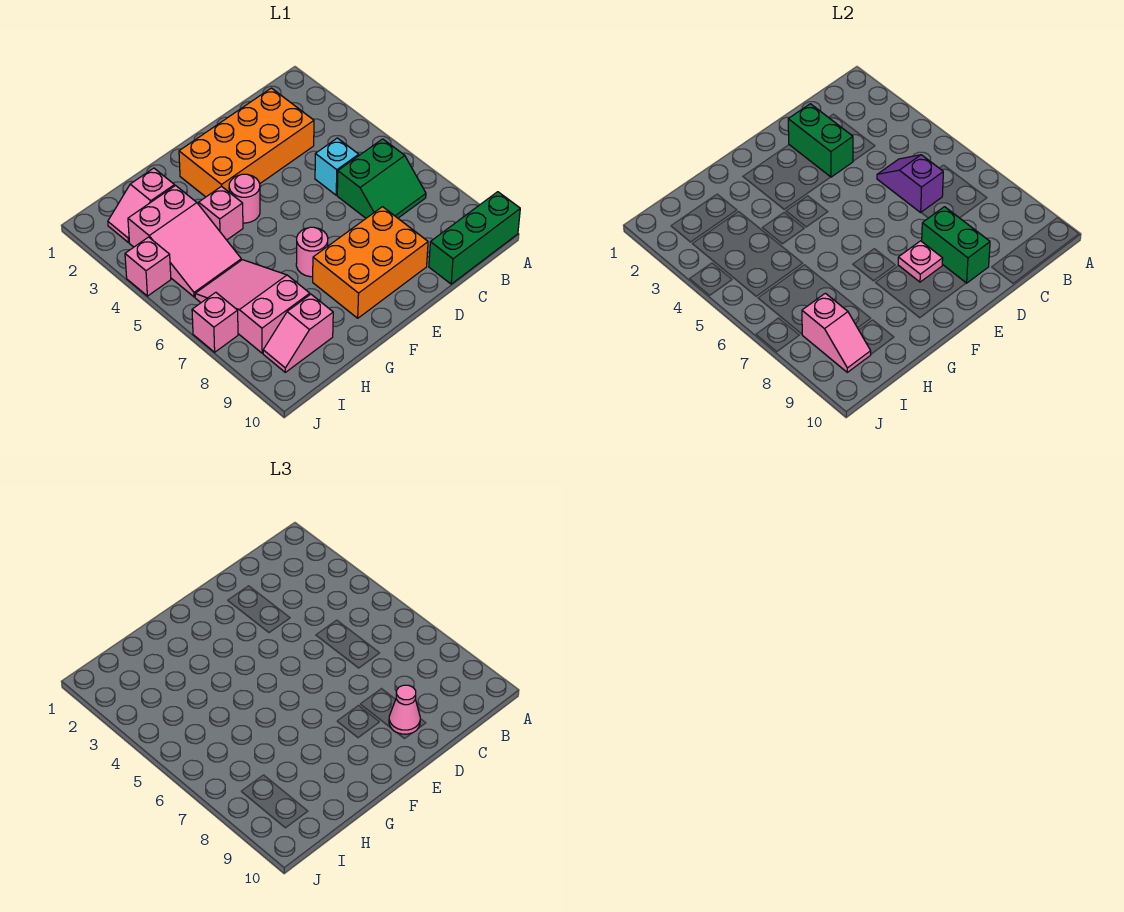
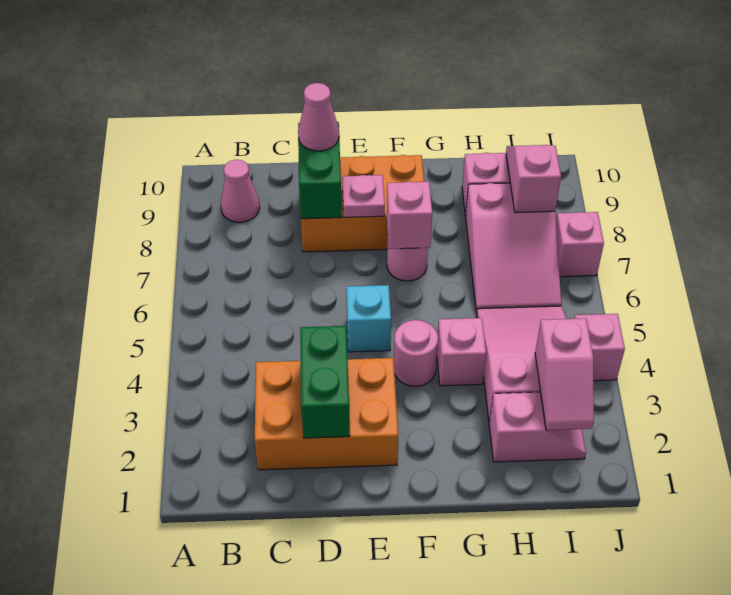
green brick A10:C10 level 1 -> none
green slope B6:C7 level 1 top 6 -> none
none -> pink cone B9 level 1
orange brick C2:F3 level 1 -> orange brick C2:E3 level 1
cyan brick C5 level 1 -> cyan brick E5 level 1
purple slope C5:C6 level 2 top 6 -> none
none -> pink brick F7 level 2
none -> pink slope I2:I3 level 2 top 3

